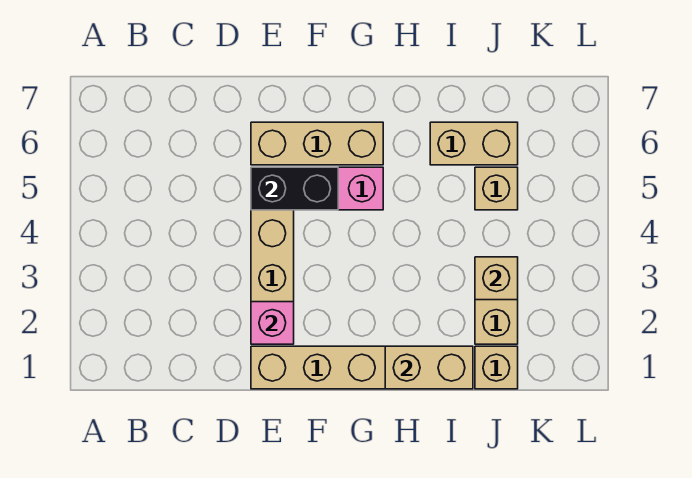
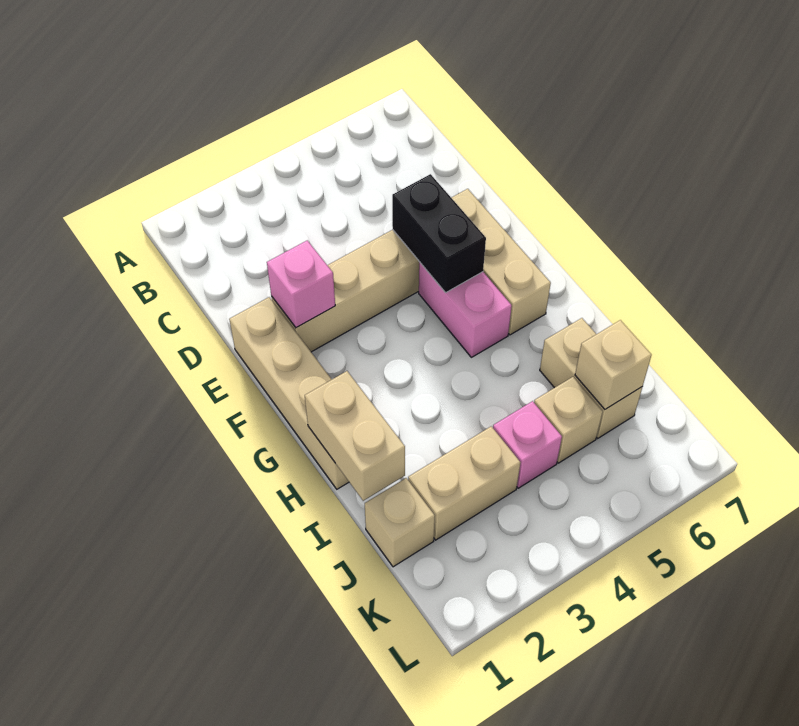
tan brick J3 level 2 -> tan brick J6 level 2
none -> pink brick J4 level 1

